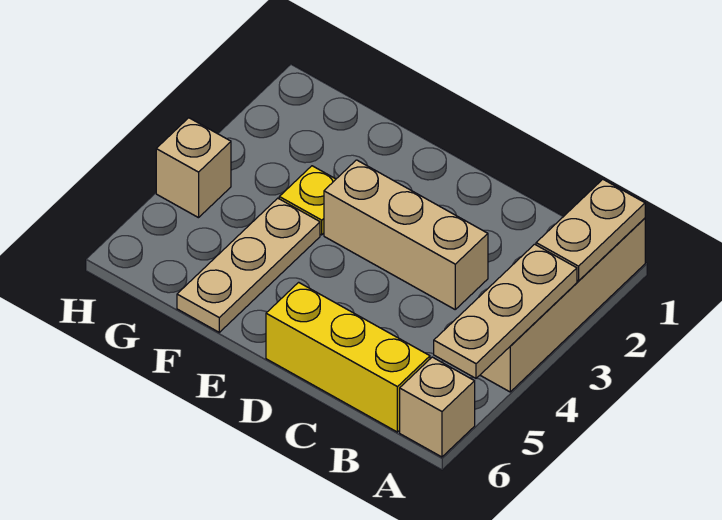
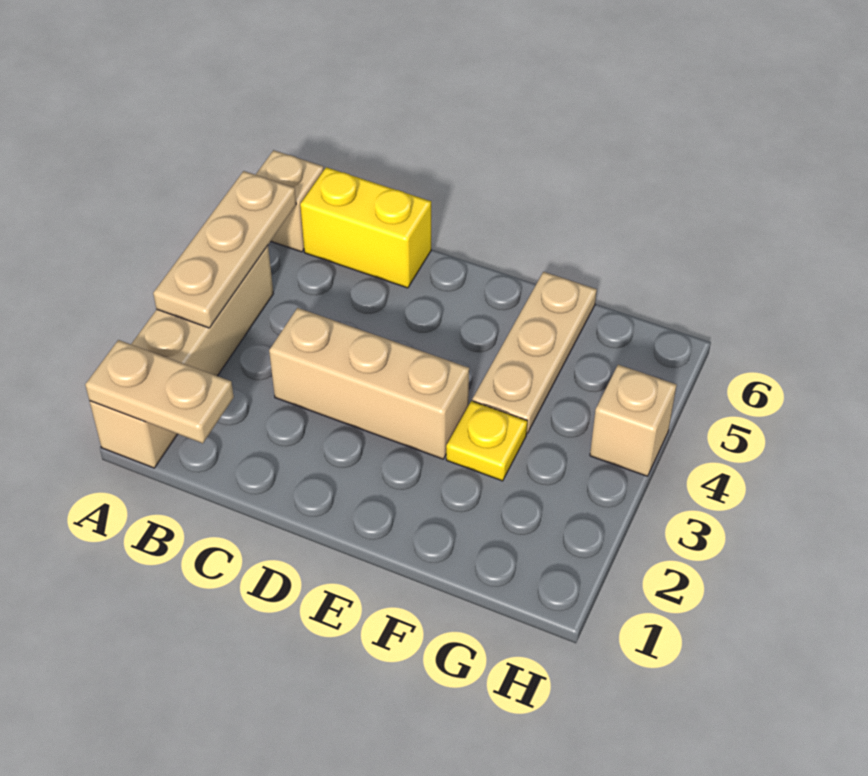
tan plate A1:A2 level 2 -> tan plate A1:B1 level 2
yellow brick B6:D6 level 1 -> yellow brick B6:C6 level 1

